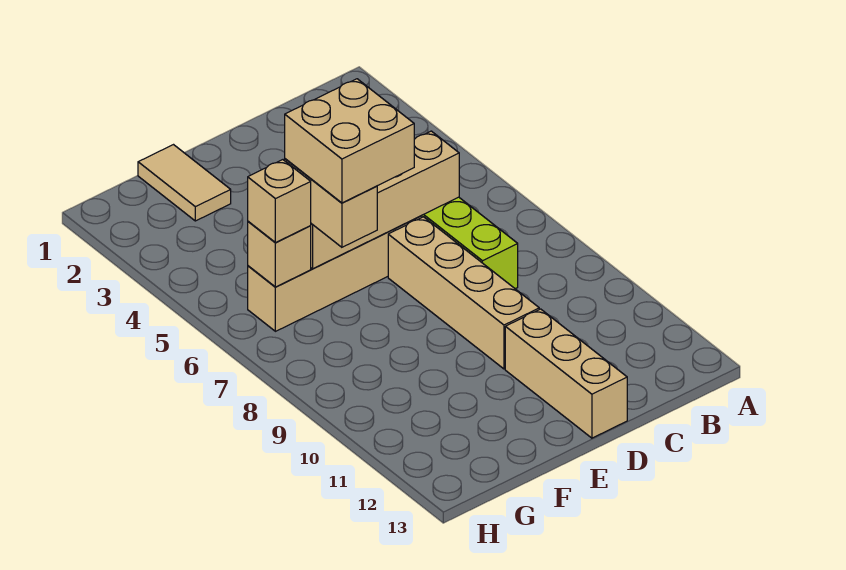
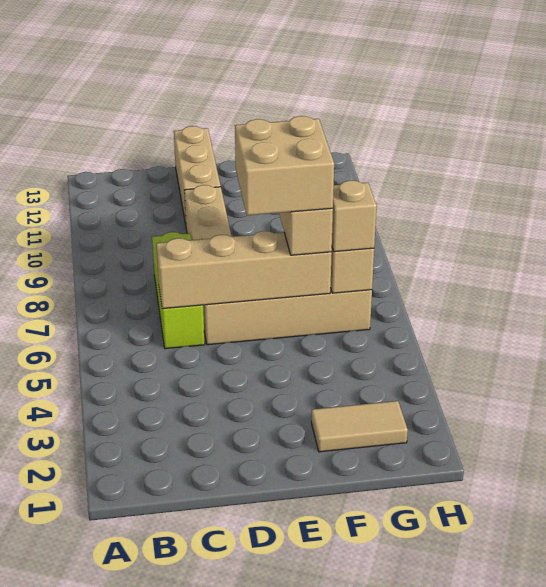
tan tile F1:F2 level 1 -> tan tile F2:G2 level 1

